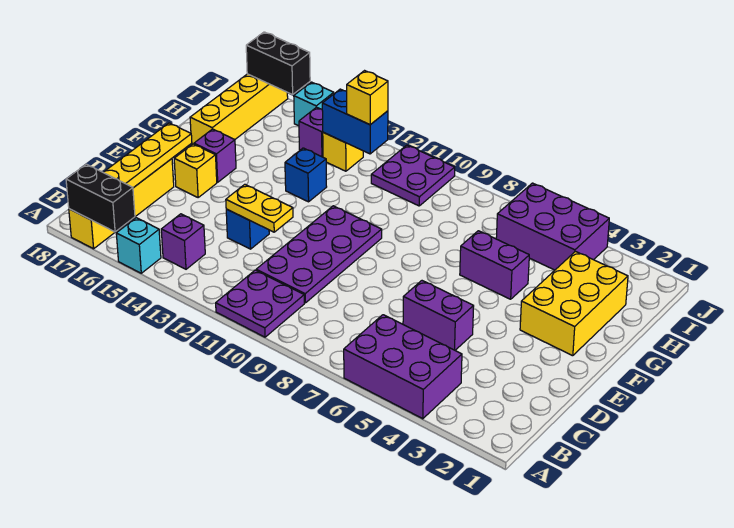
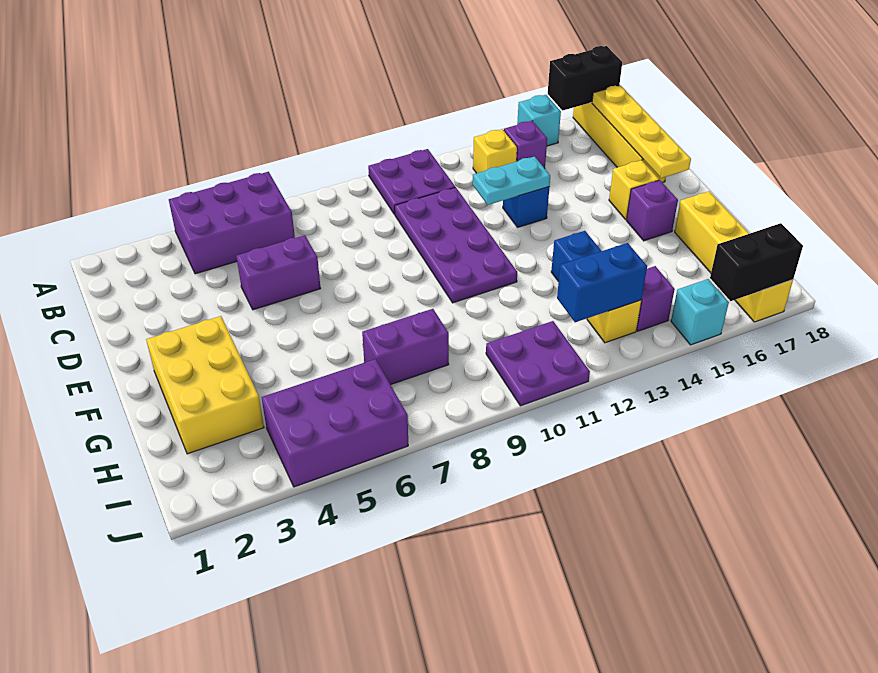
yellow plate D12:D13 level 2 -> cyan plate D12:D13 level 2
purple brick G5:G6 level 1 -> purple brick H7:H8 level 1
yellow brick I12 level 3 -> yellow brick B13 level 1

